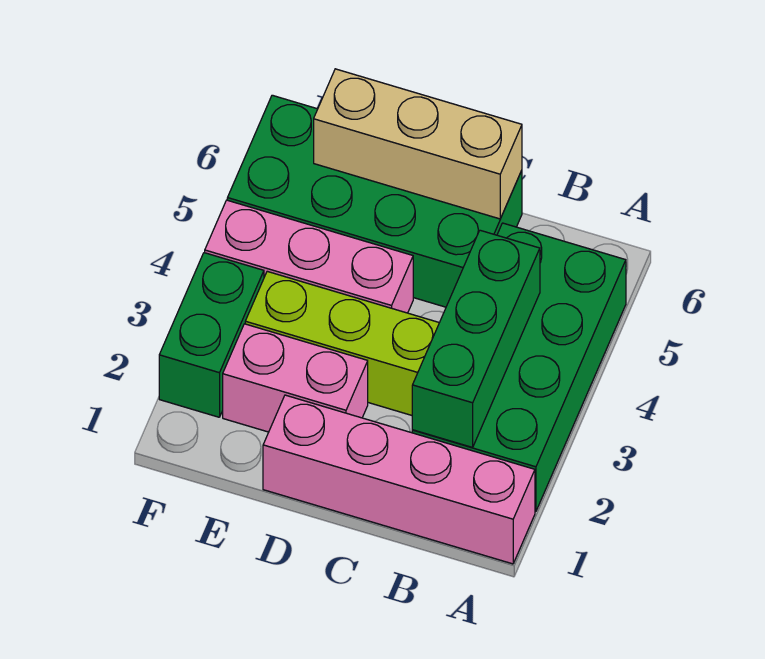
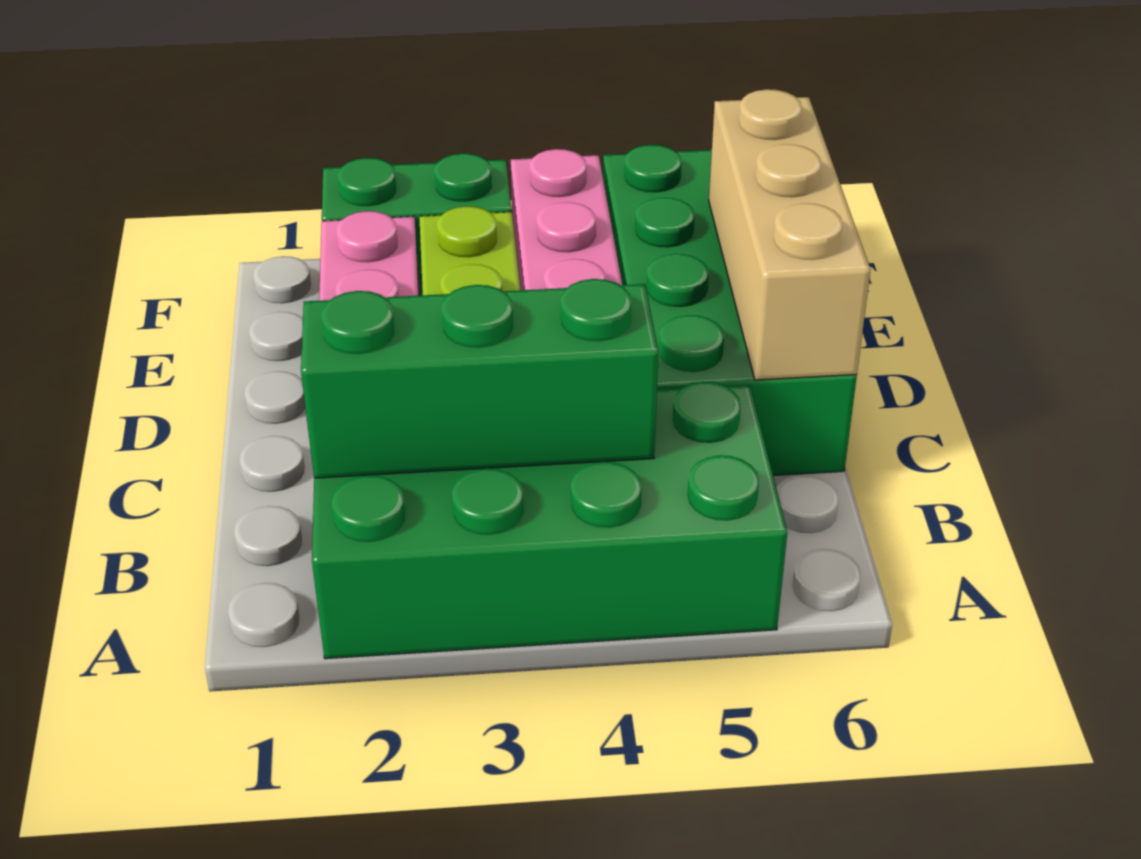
pink brick A1:D1 level 1 -> none

